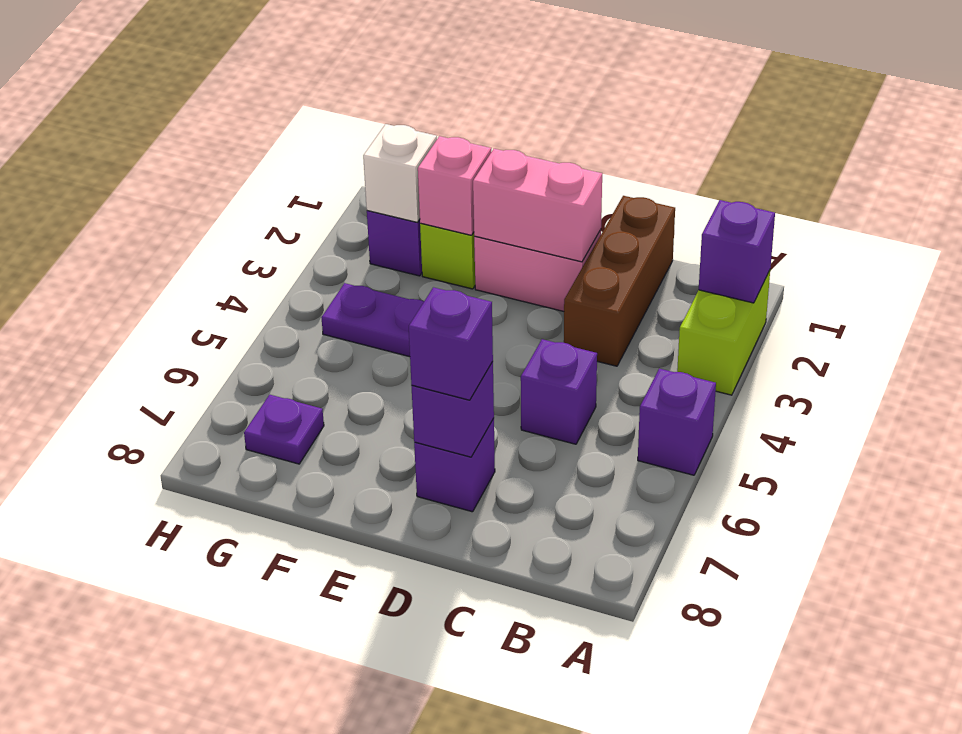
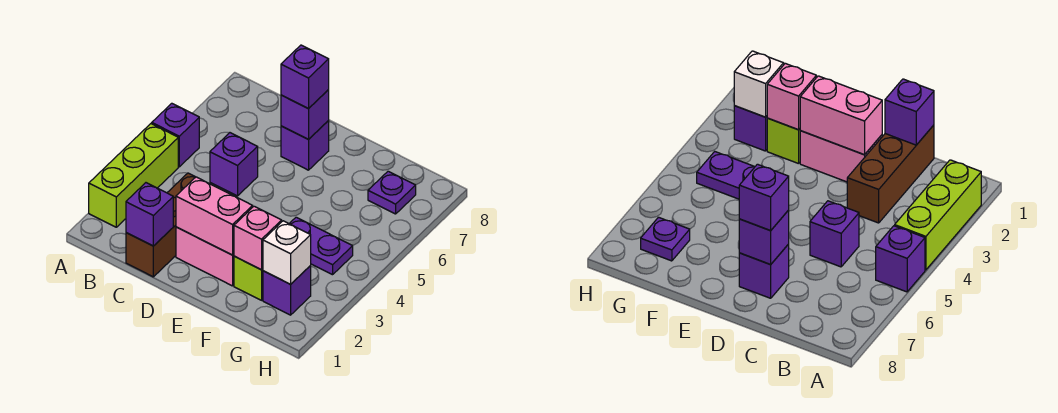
lime brick A2:A3 level 1 -> lime brick A2:A4 level 1
purple brick A2 level 2 -> purple brick C1 level 2

